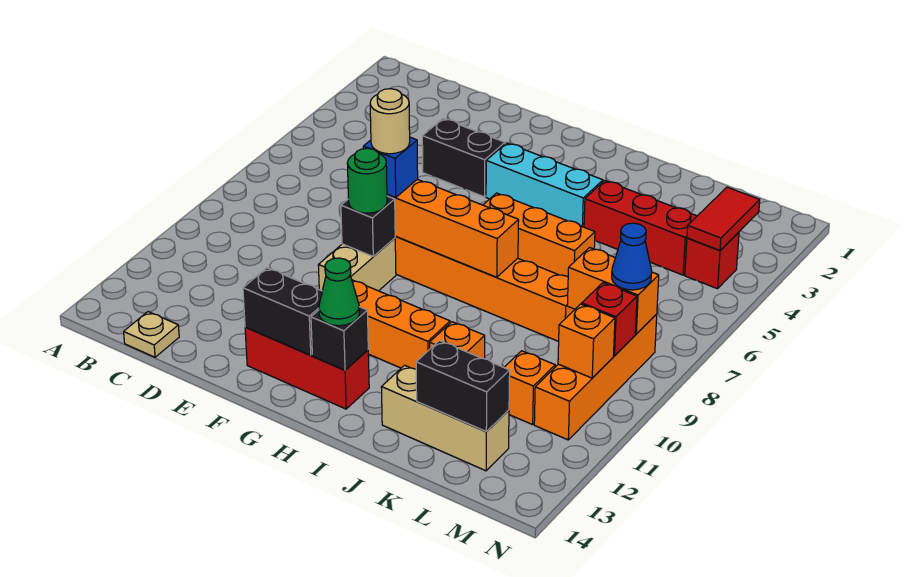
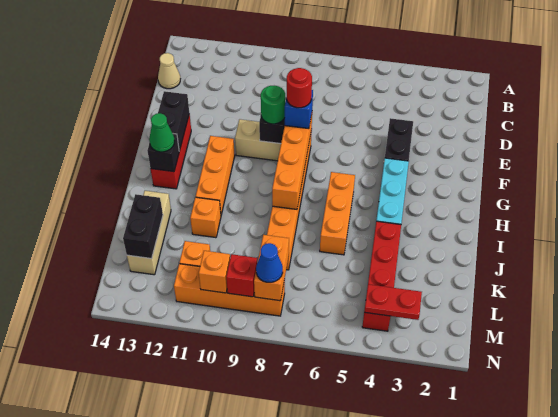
tan plate C14 level 1 -> tan cone C14 level 1
tan round brick F8 level 4 -> red round brick F8 level 4
red tile M3:M4 level 2 -> red plate M3:M4 level 2

